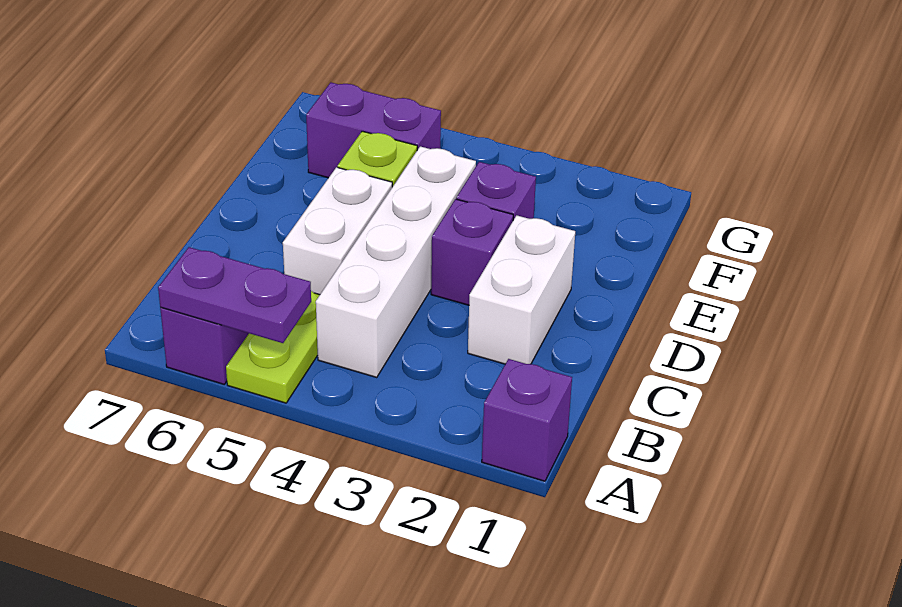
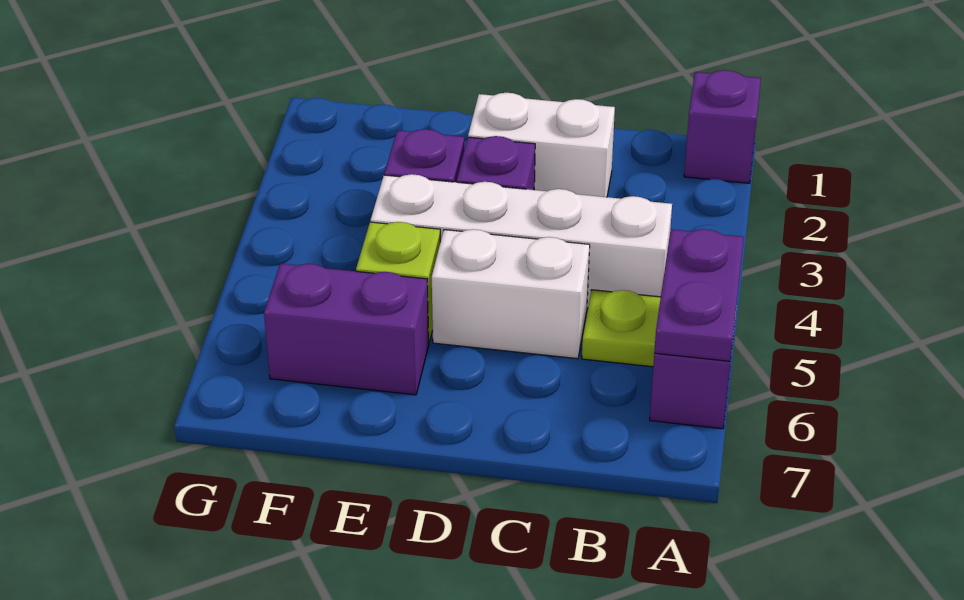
purple brick F5:F6 level 1 -> purple brick E6:F6 level 1

